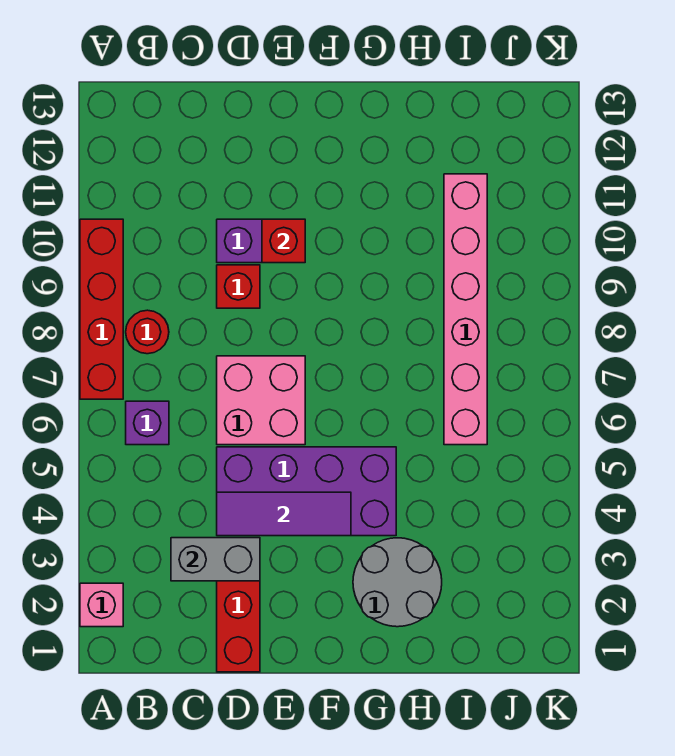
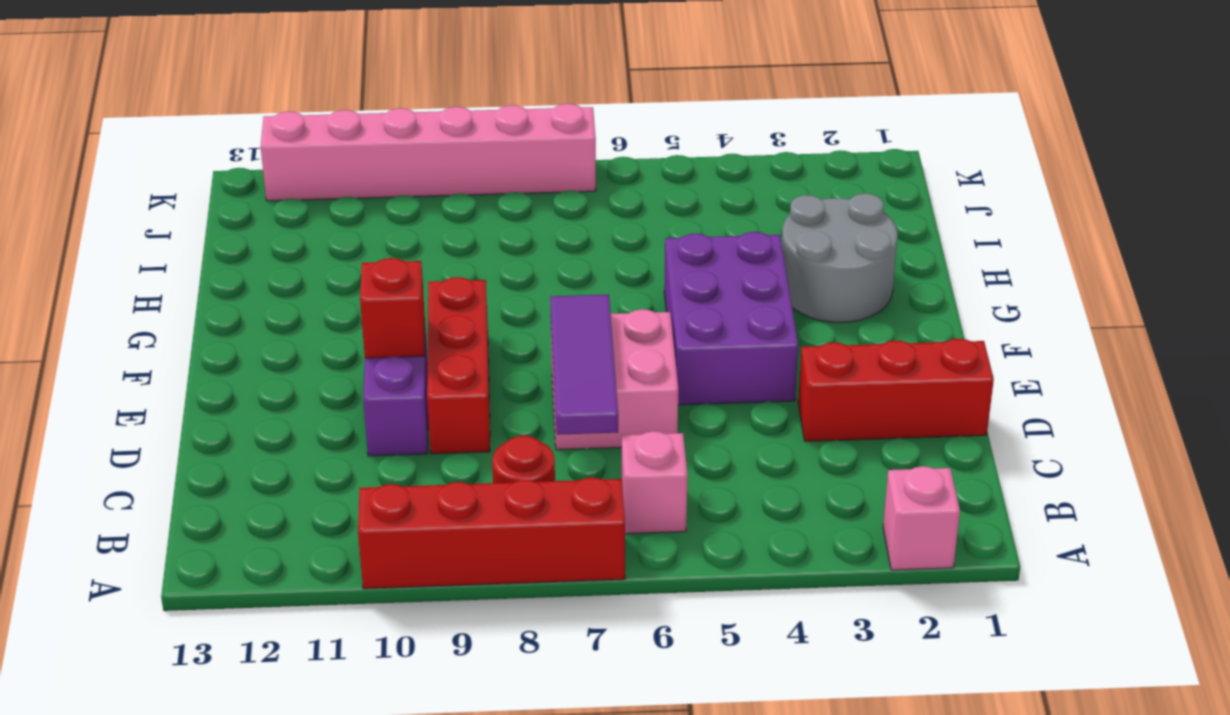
purple brick B6 level 1 -> pink brick B6 level 1
grey brick C3:D3 level 2 -> none
purple brick D4:G5 level 1 -> purple brick E4:G5 level 1
purple tile D4:F4 level 2 -> purple tile C7:E7 level 2
red brick D9 level 1 -> red brick D9:F9 level 1
pink brick I6:I11 level 1 -> pink brick K7:K12 level 1

